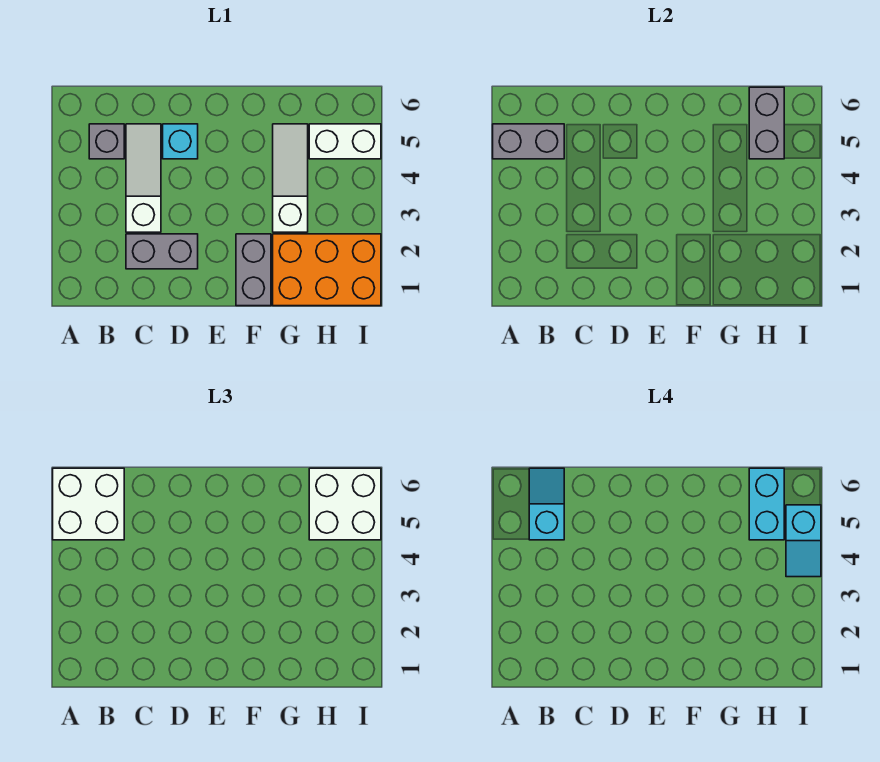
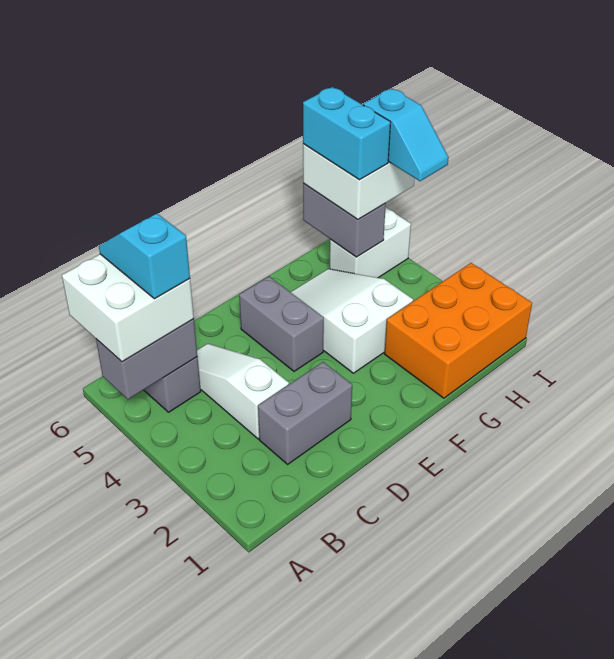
cyan brick D5 level 1 -> none
grey brick F1:F2 level 1 -> grey brick E4:E5 level 1
white slope G3:G5 level 1 top 3 -> white slope F3:G5 level 1 top 3

